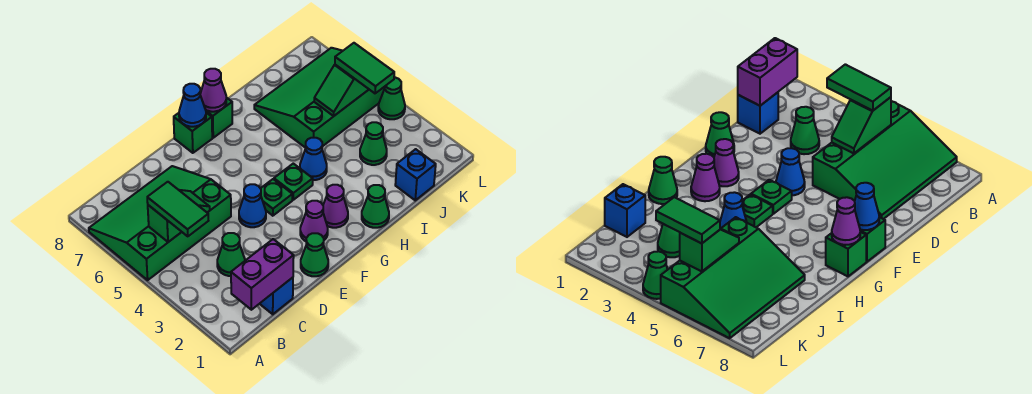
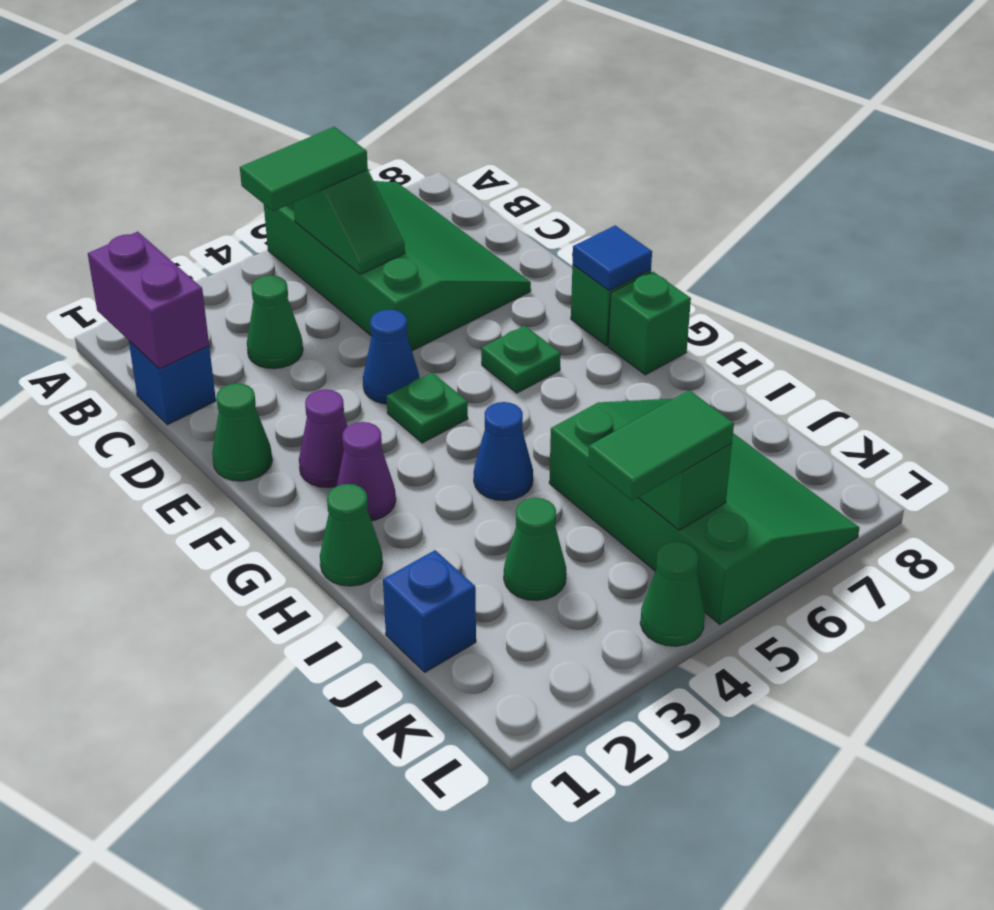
blue cone F8 level 2 -> blue tile F8 level 2
green plate G4 level 1 -> green plate F6 level 1
purple cone G8 level 2 -> none

